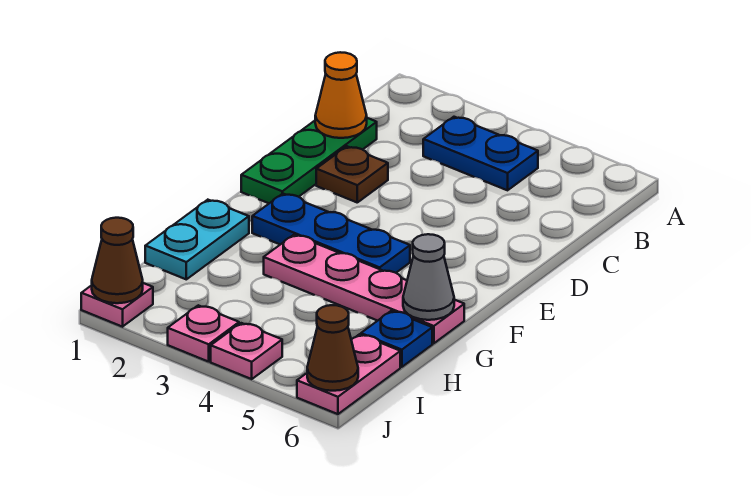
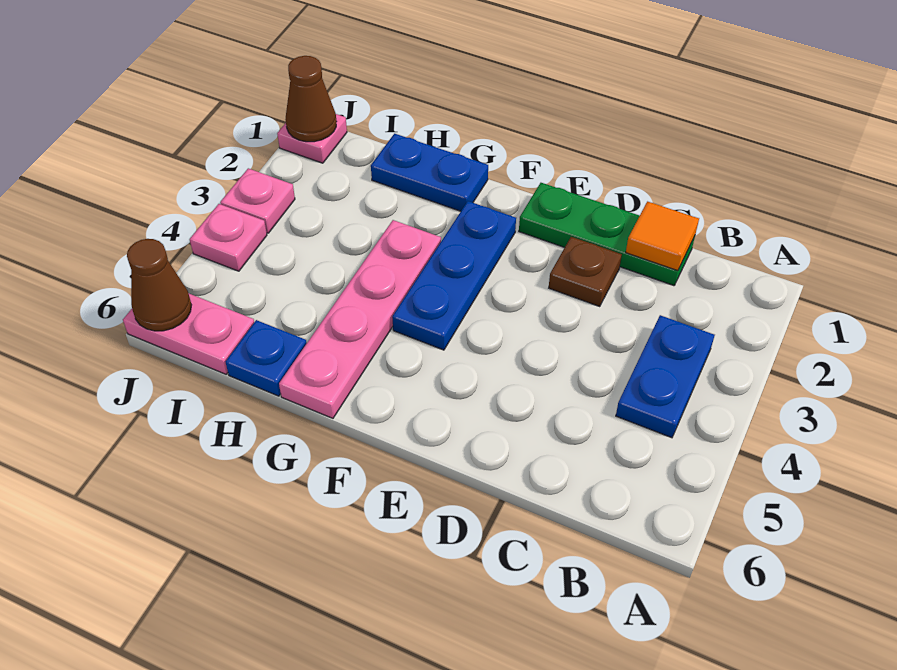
orange cone C1 level 2 -> orange tile C1 level 2
cyan plate G1:H1 level 1 -> blue plate G1:H1 level 1
grey cone G6 level 2 -> none

